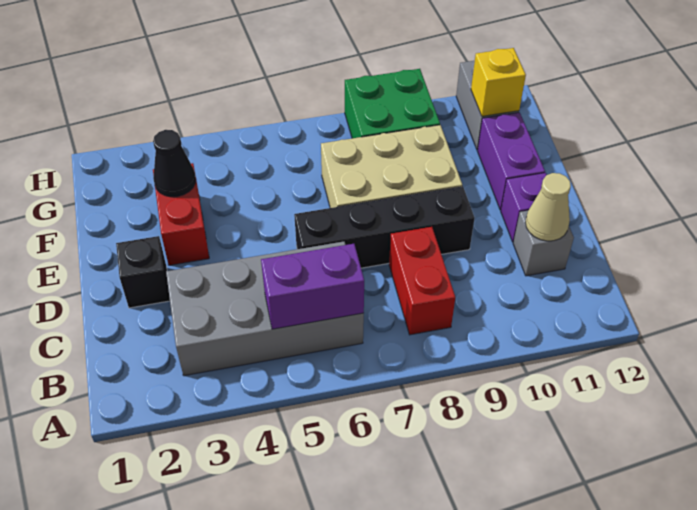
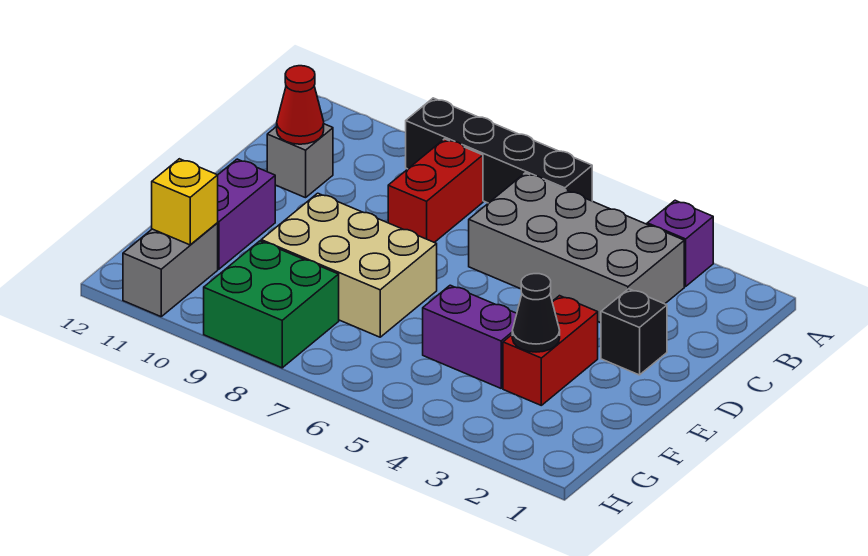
purple brick B5:B6 level 2 -> purple brick F4:F5 level 1
tan cone C11 level 2 -> red cone C11 level 2
black brick D6:D9 level 1 -> black brick A6:A9 level 1
purple brick D11 level 1 -> purple brick A3 level 1

